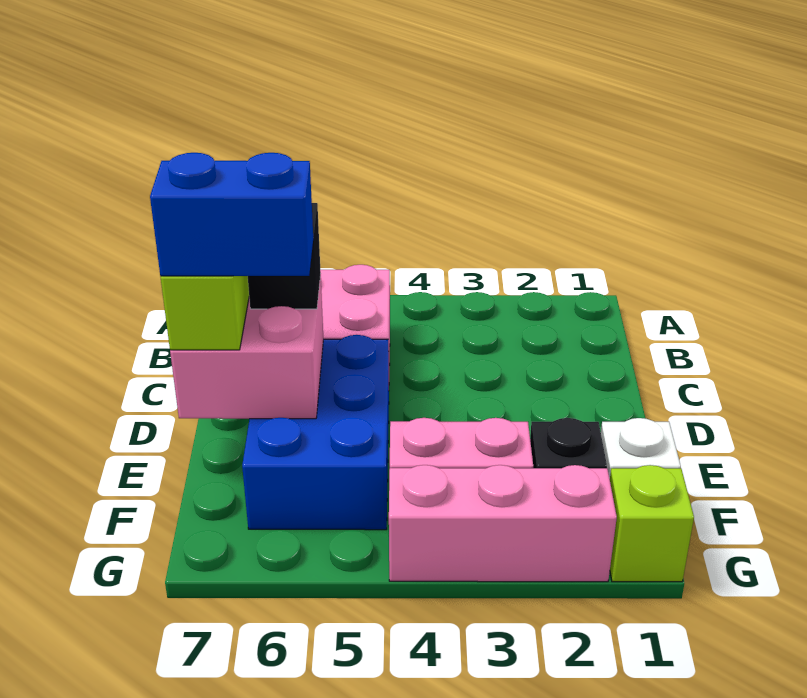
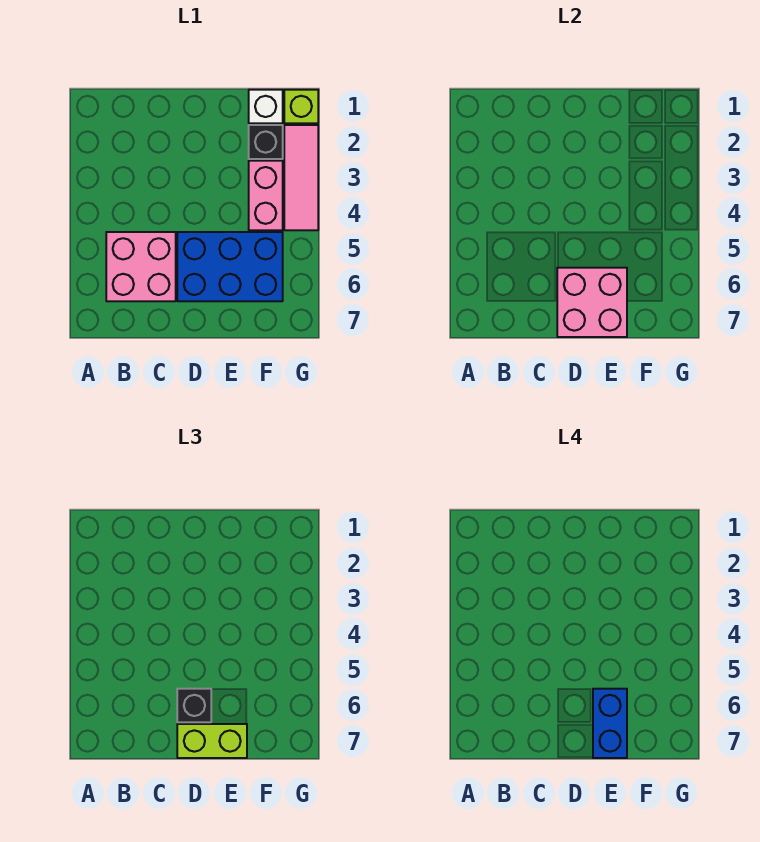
pink brick G2:G4 level 1 -> pink tile G2:G4 level 1

